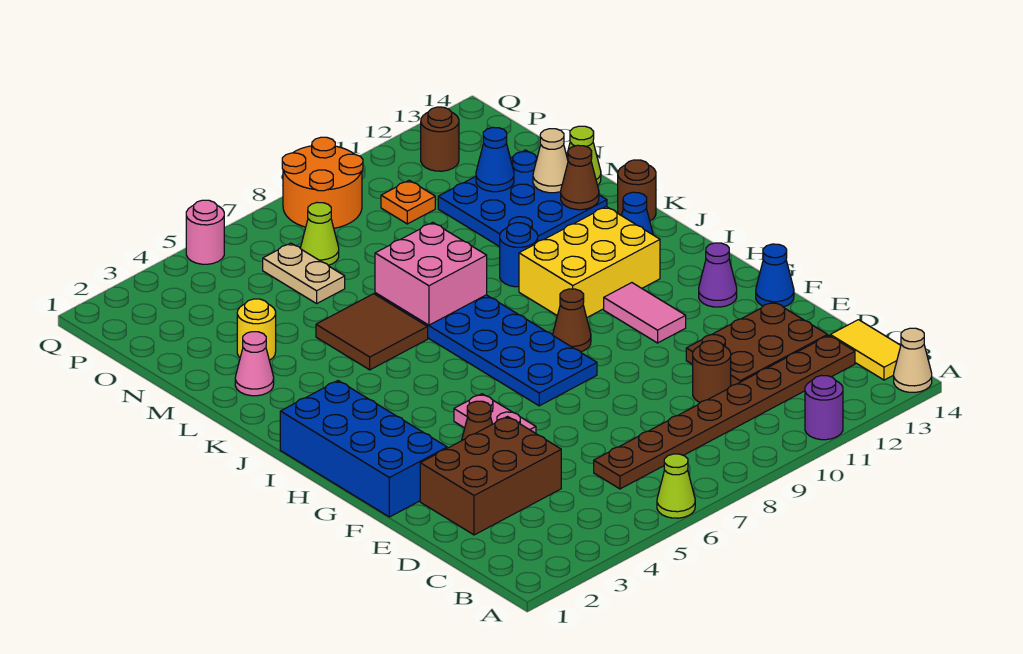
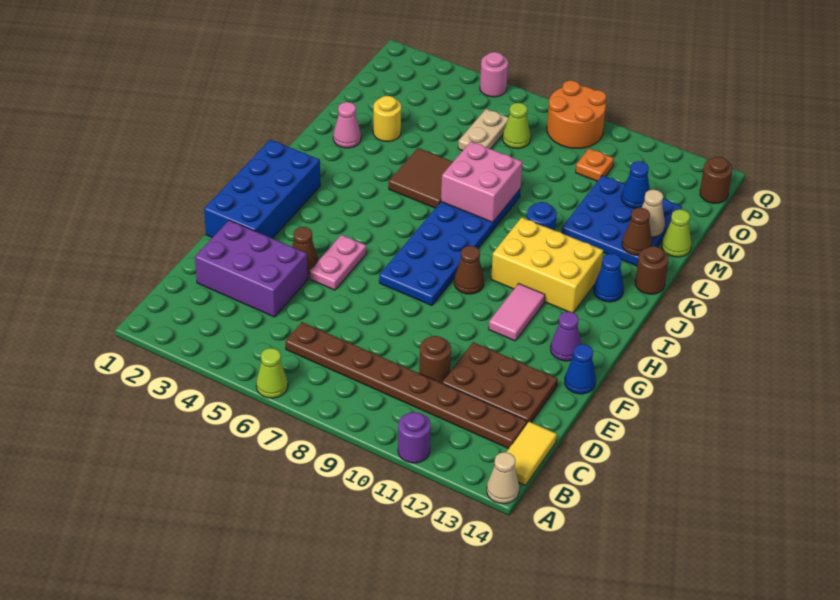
brown brick D2:E4 level 1 -> purple brick D2:E4 level 1
brown round brick P12 level 1 -> brown round brick P14 level 1

